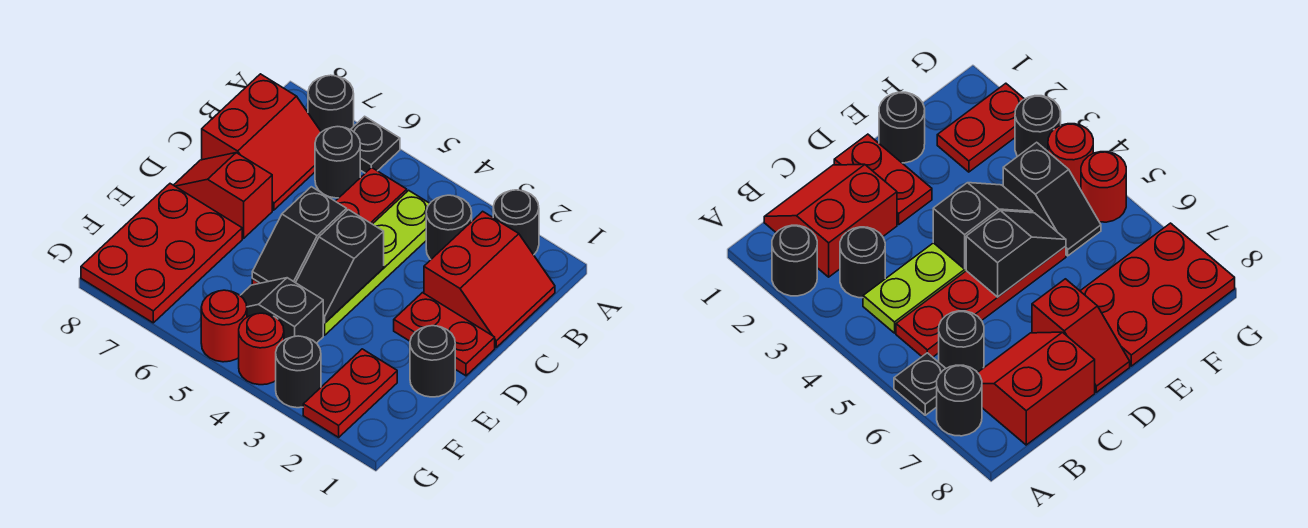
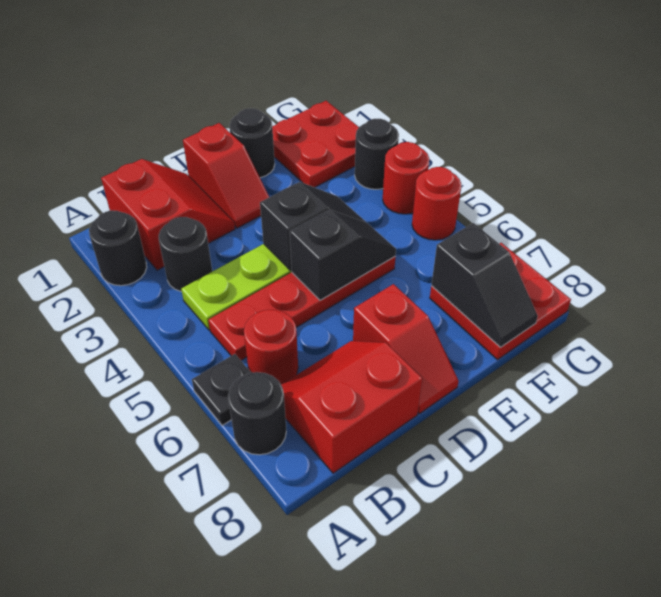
red slope B1:C2 level 1 top 2 -> red slope B1:C2 level 1 top B
black round brick B6 level 1 -> red round brick B6 level 1
red plate D1:D2 level 1 -> red slope D1:D2 level 1 top 1
red plate E7:G8 level 1 -> red plate F7:G8 level 1
red plate F2:G2 level 1 -> red plate F1:G2 level 1
black slope F4:F5 level 1 top 4 -> black slope F7:F8 level 2 top 7

